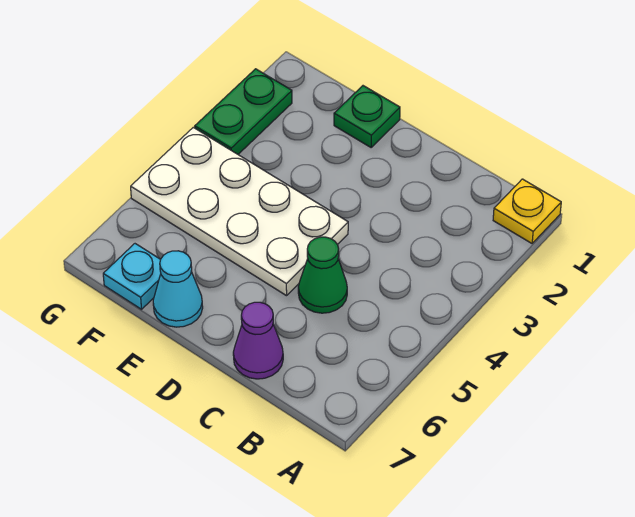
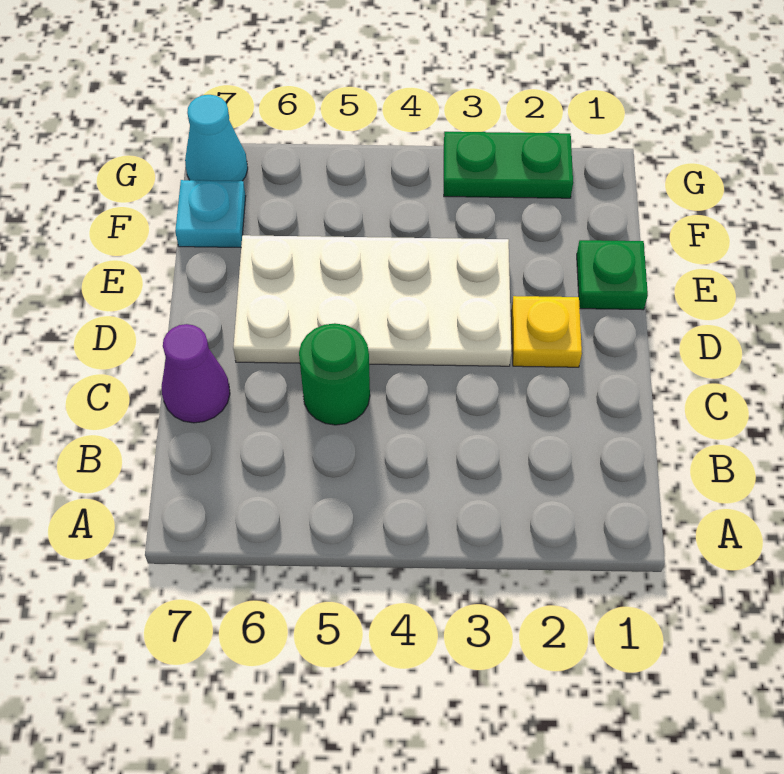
yellow plate A1 level 1 -> yellow plate D2 level 1
green cone C5 level 1 -> green round brick C5 level 1
white plate D4:G5 level 1 -> white plate D3:E6 level 1
cyan cone E7 level 1 -> cyan cone G7 level 1

